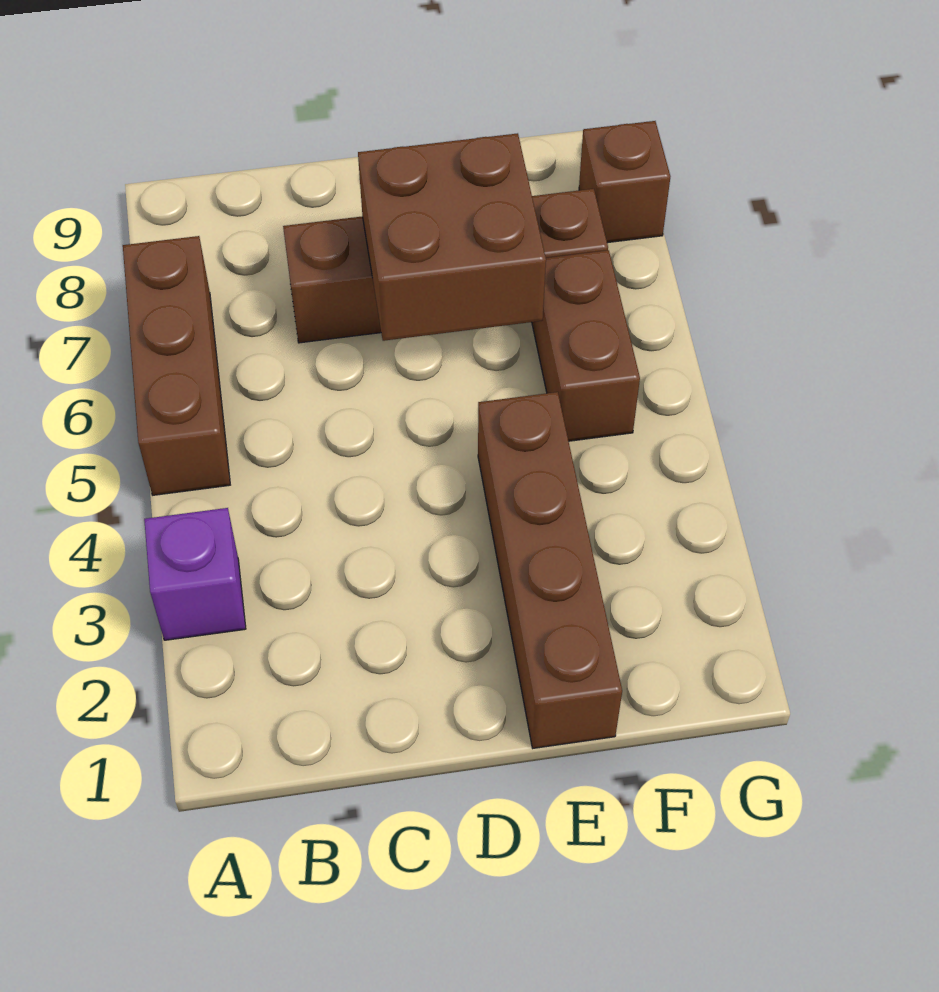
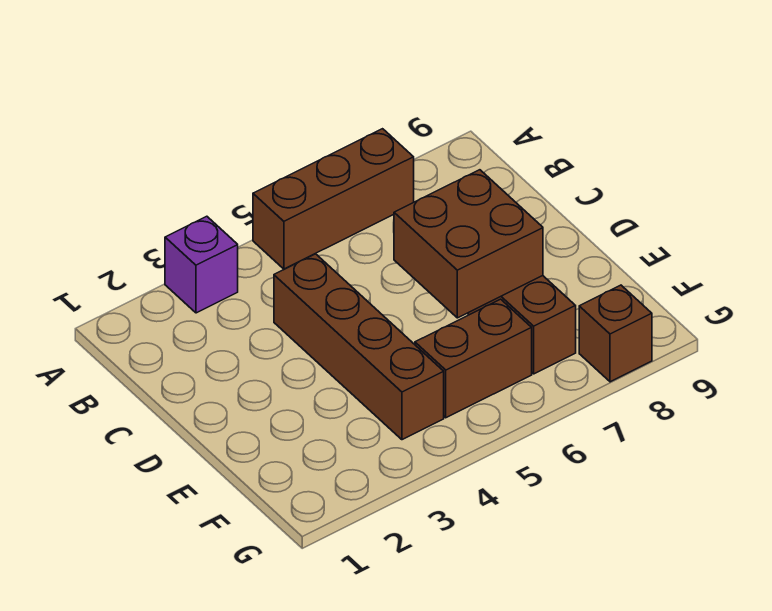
brown brick E1:E4 level 1 -> brown brick C4:F4 level 1

